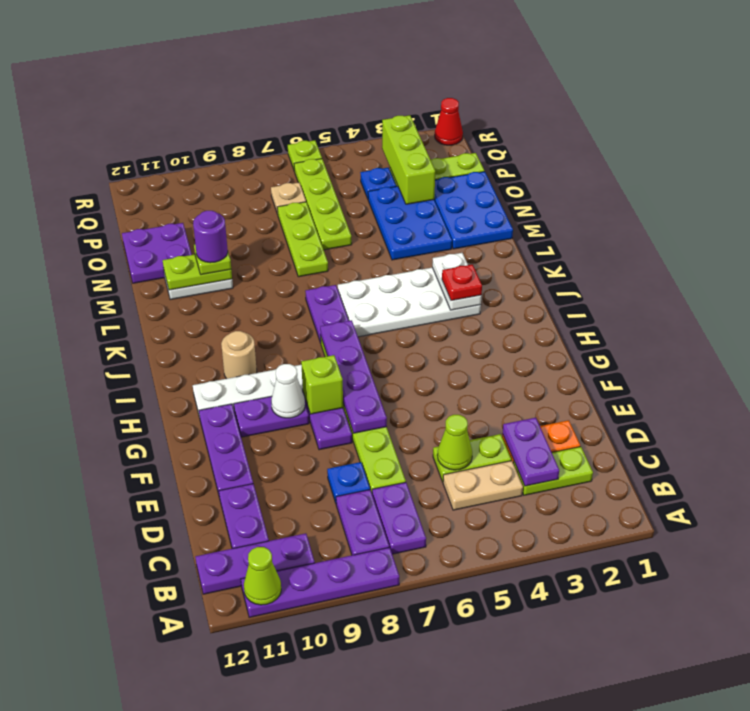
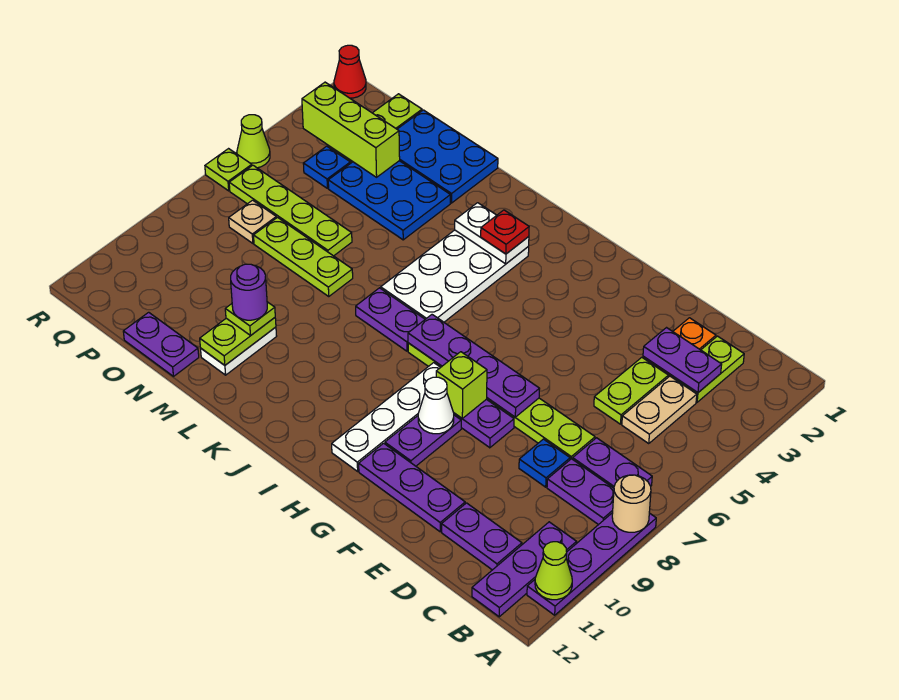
lime cone D5 level 2 -> lime cone R5 level 1
tan round brick I10 level 1 -> tan round brick A8 level 2
purple plate N11:O12 level 1 -> purple plate N12:O12 level 1

